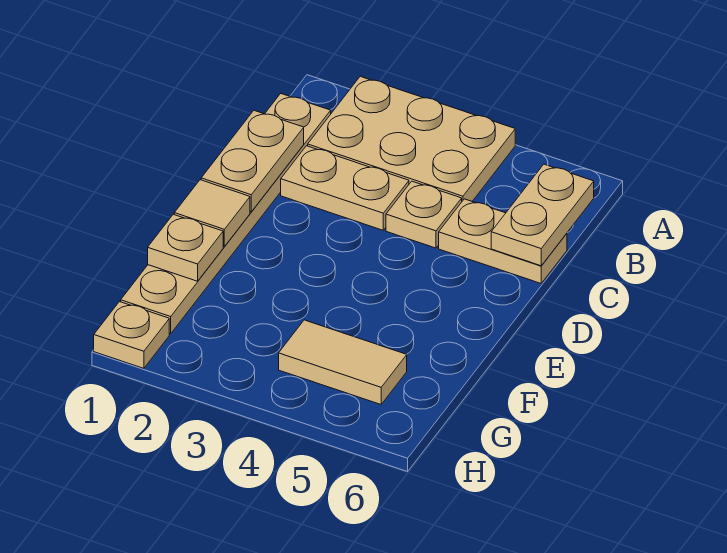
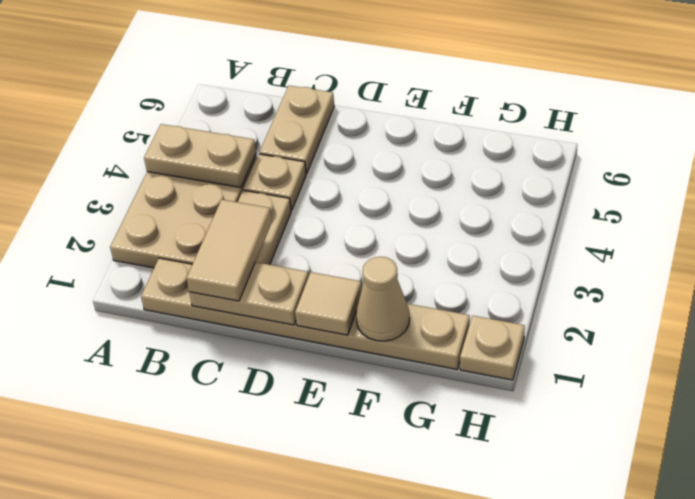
tan plate B6:C6 level 2 -> tan plate A4:B4 level 2
tan plate F1 level 2 -> tan cone F1 level 2
tan tile G4:G5 level 1 -> tan tile C1:C2 level 3

